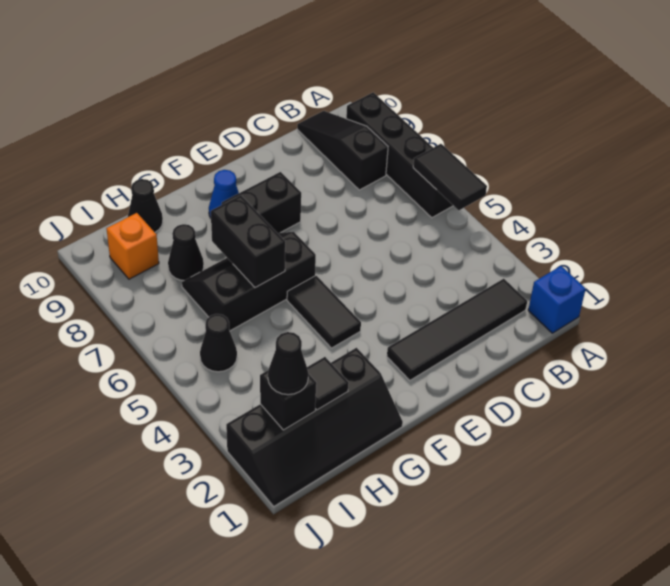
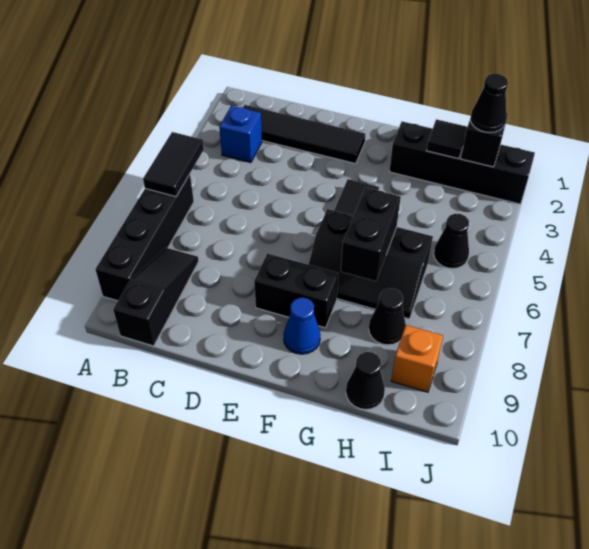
blue brick A1 level 1 -> blue brick B3 level 1
black slope B8:B10 level 1 top 8 -> black slope B8:B10 level 1 top 10

